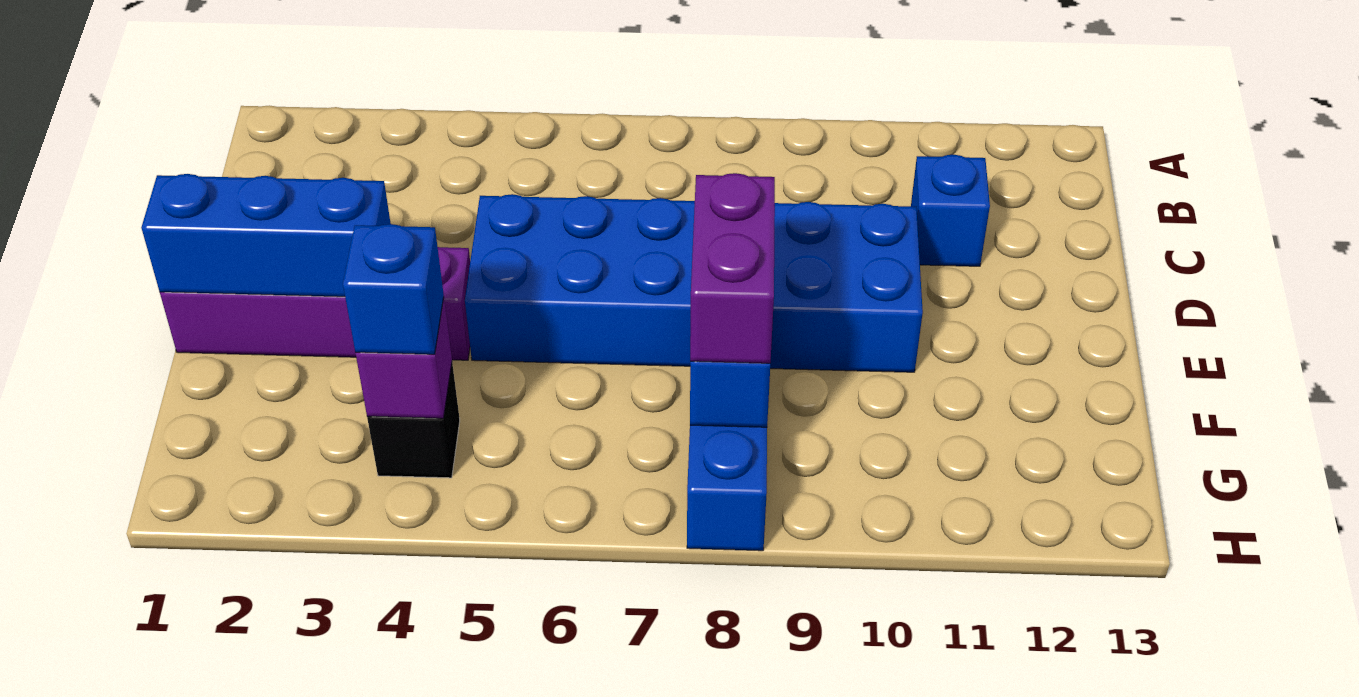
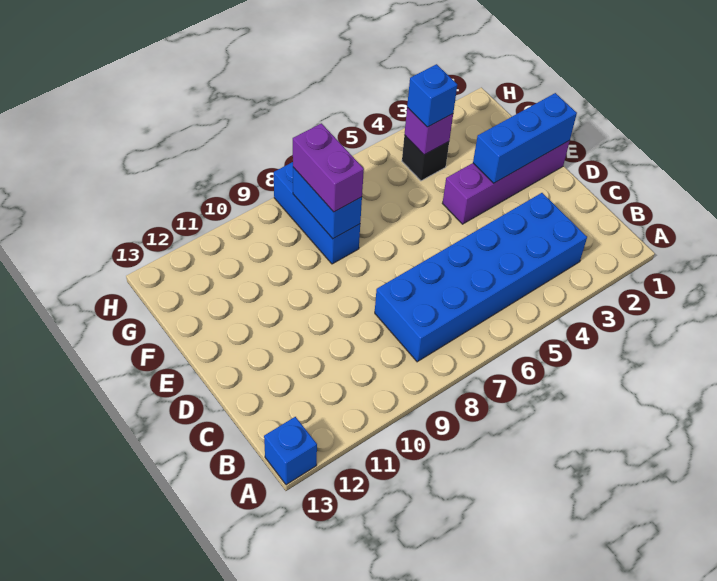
blue brick C11 level 1 -> blue brick A13 level 1
blue brick D5:E10 level 1 -> blue brick B3:C8 level 1

